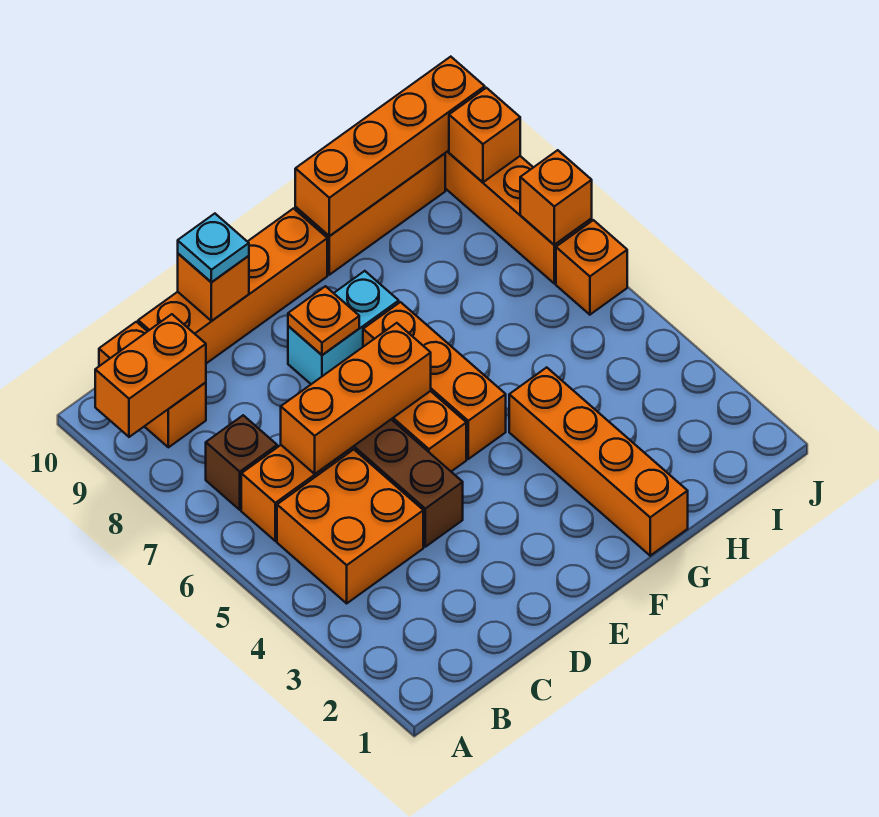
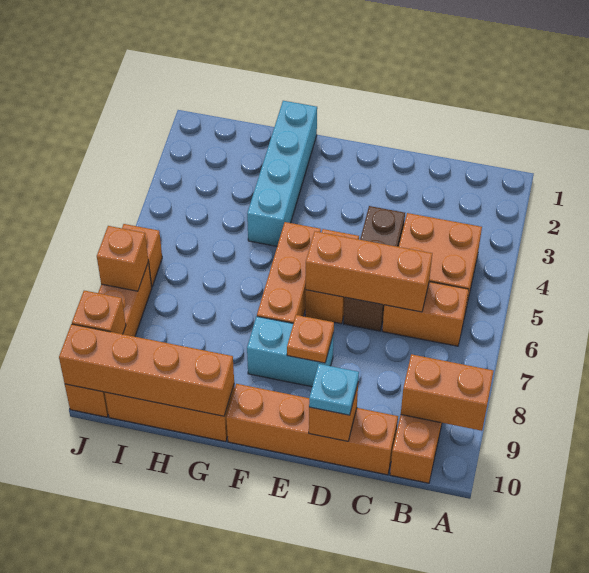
brown brick B7 level 1 -> none
orange brick G1:G4 level 1 -> cyan brick G1:G4 level 1

